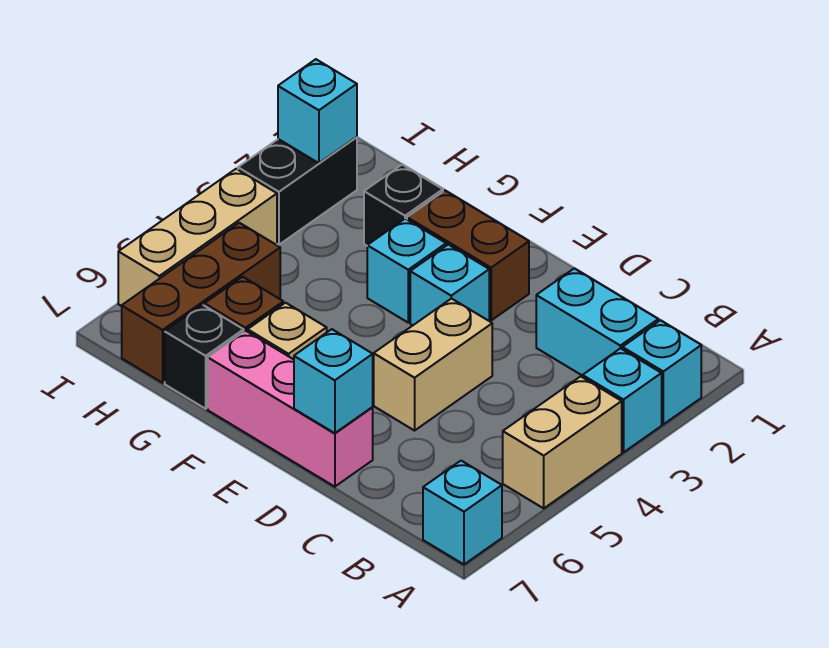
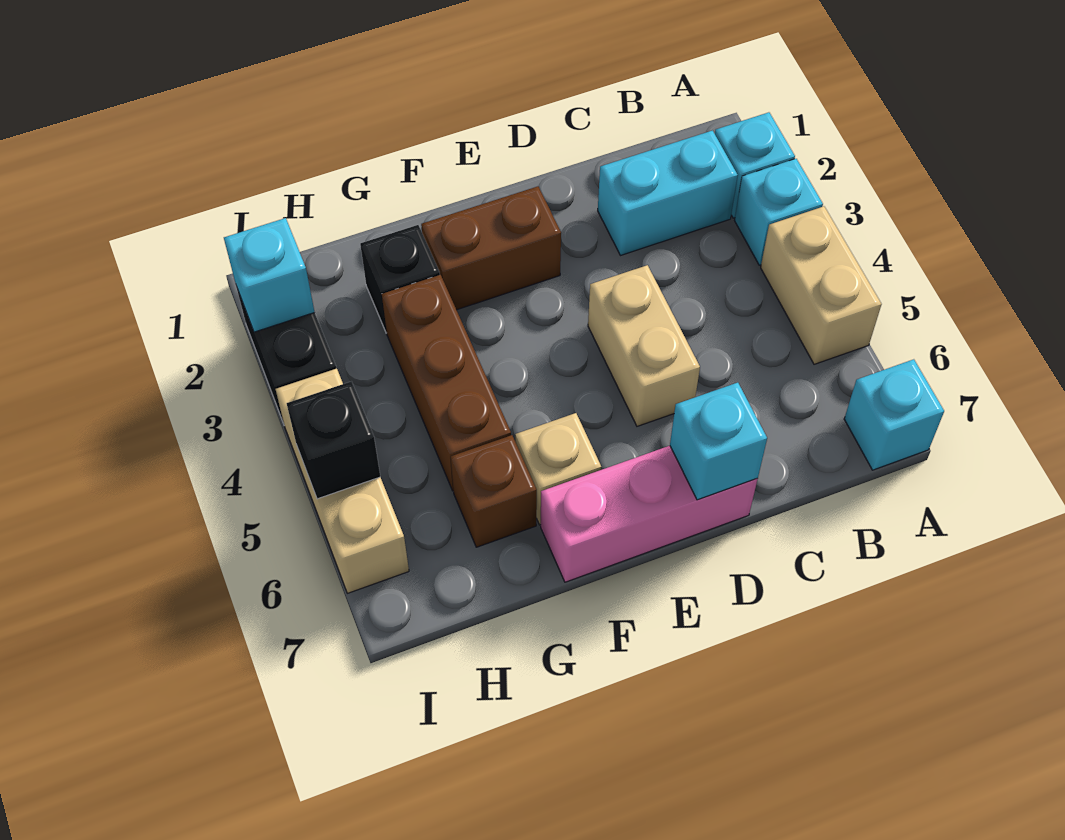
cyan brick E3 level 1 -> none
cyan brick F3 level 1 -> none
black brick G7 level 1 -> black brick I5 level 2
brown brick H5:H7 level 1 -> brown brick G3:G5 level 1

